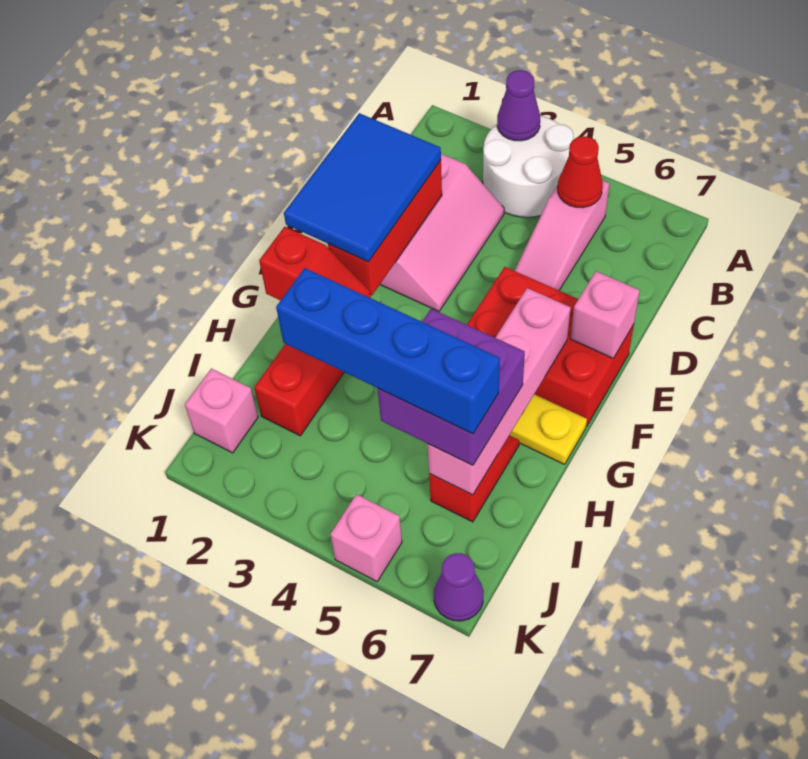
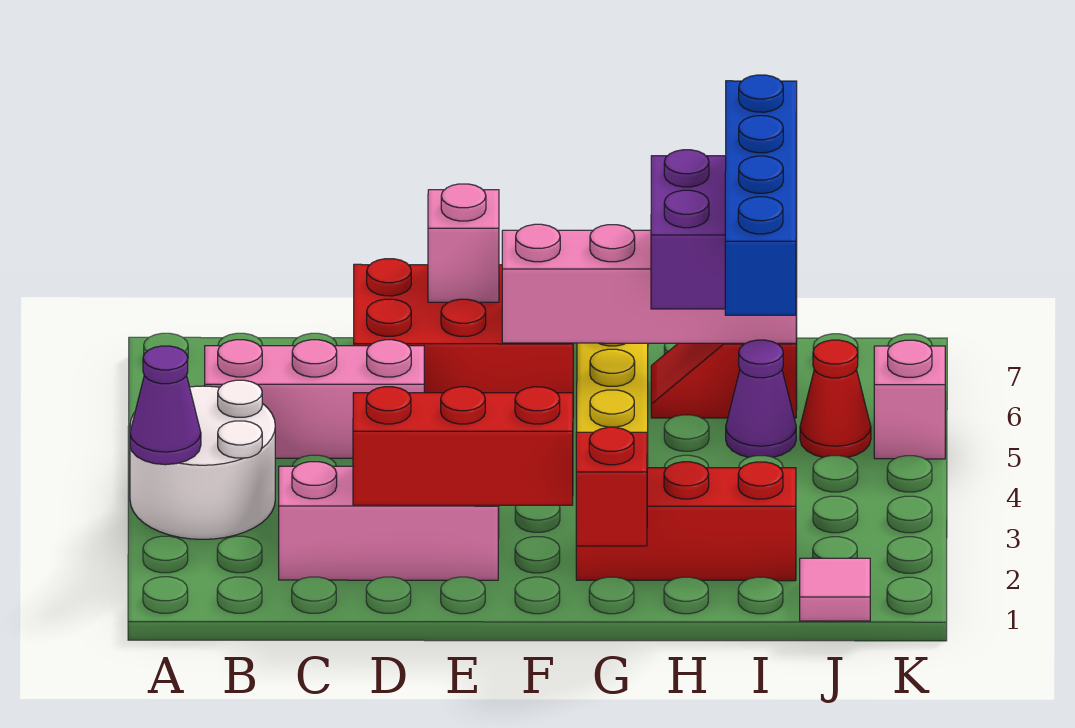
pink slope B5:D5 level 1 top B -> pink brick B5:D5 level 1
red cone B5 level 2 -> red cone J5 level 1
blue tile D1:F2 level 3 -> none
red brick E5:F7 level 1 -> red brick D6:F7 level 1
pink brick J1 level 1 -> pink tile J1 level 1
purple cone K7 level 1 -> purple cone I5 level 1

